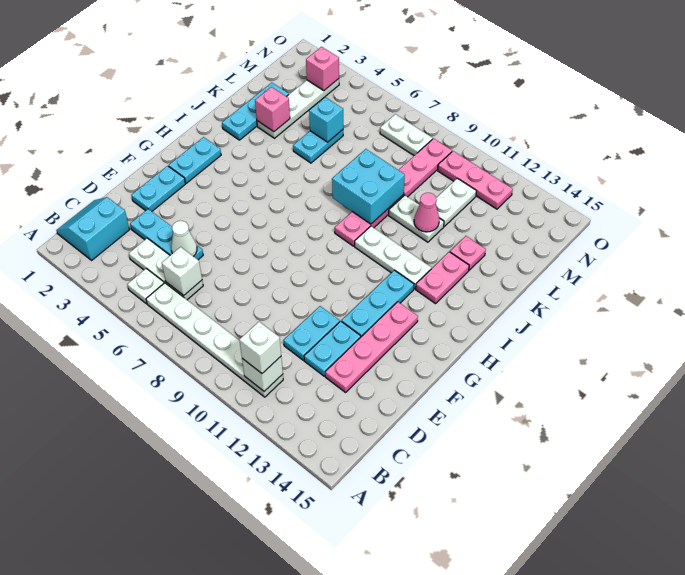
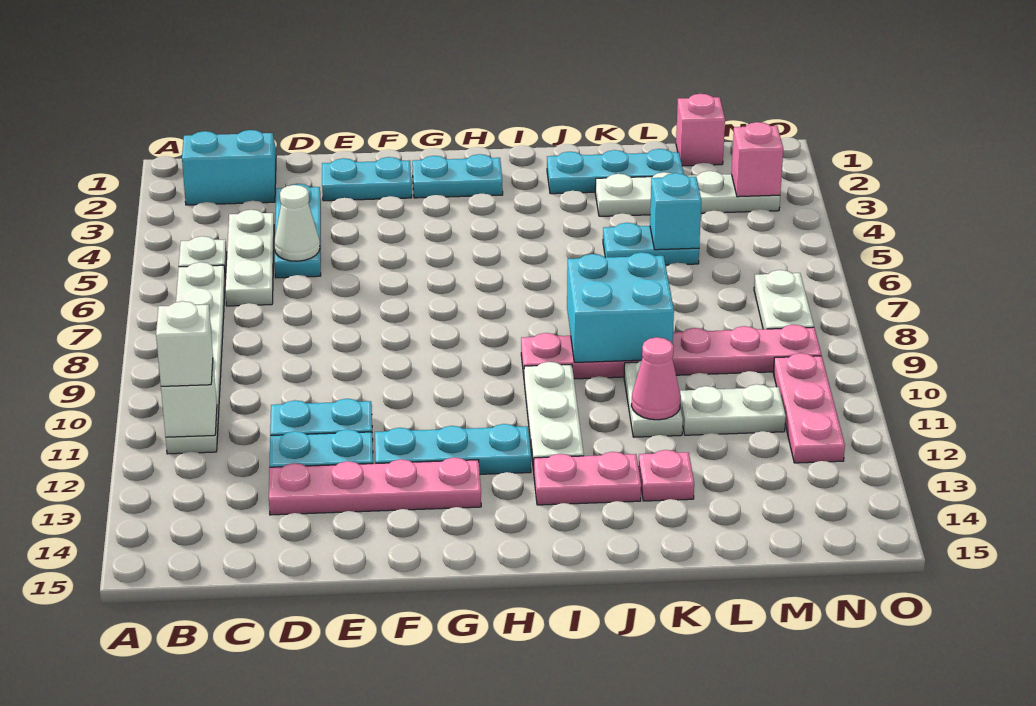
white brick C6 level 2 -> none
pink brick K3 level 2 -> pink brick M1 level 1

